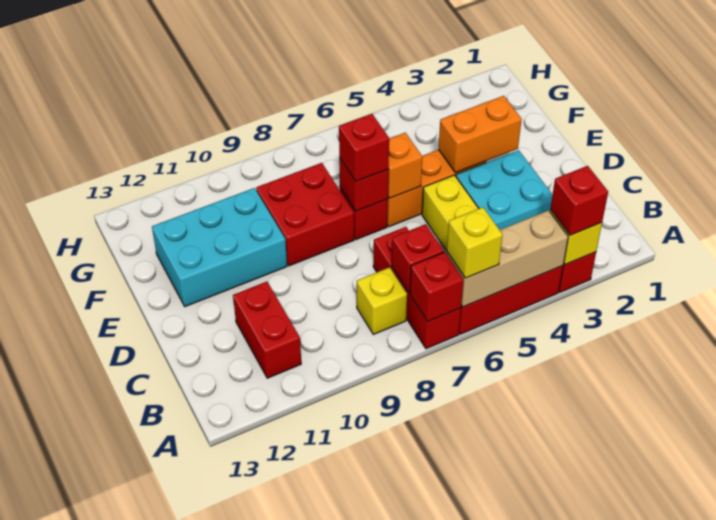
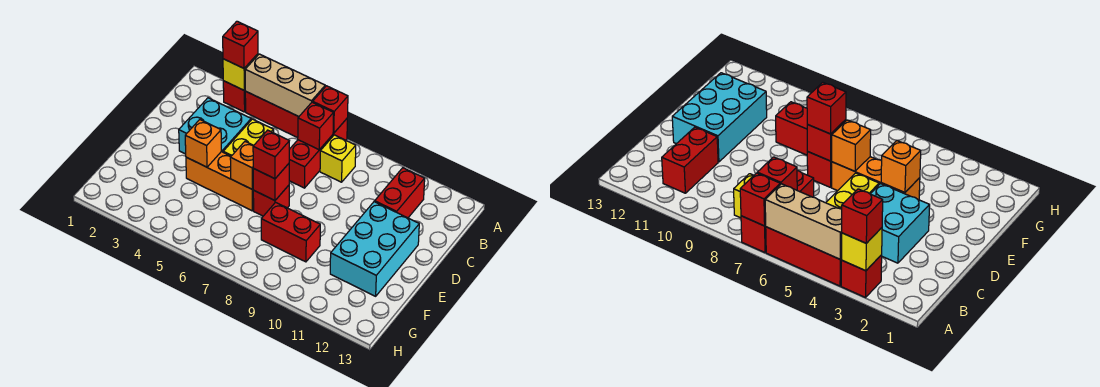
yellow brick A6 level 3 -> none
orange brick E3:E4 level 2 -> orange brick E4 level 2
red brick E8:F9 level 1 -> red brick F8:F9 level 1
cyan brick E10:F12 level 1 -> cyan brick D11:F12 level 1

